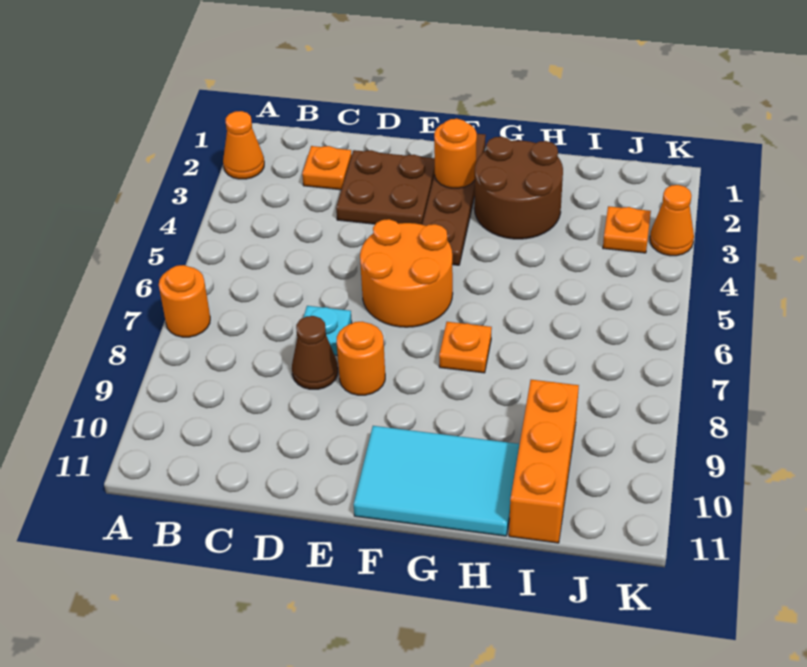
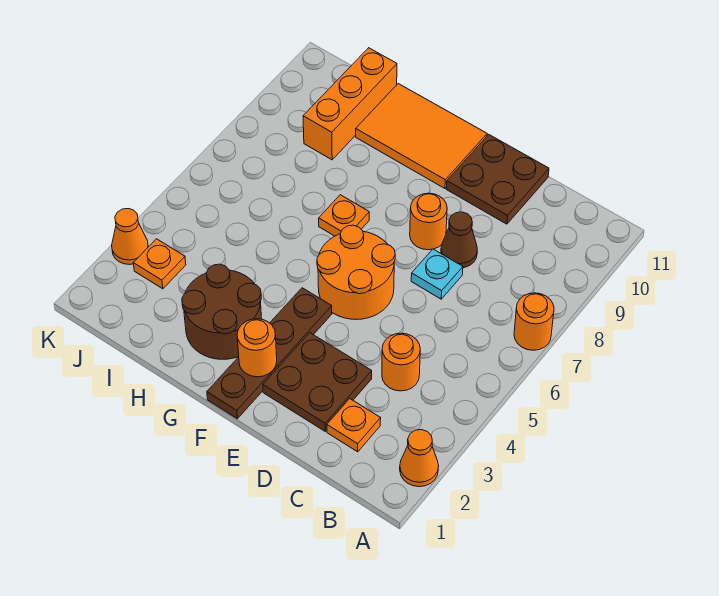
none -> orange round brick C4 level 1
none -> brown plate D10:E11 level 1
cyan tile F10:H11 level 1 -> orange tile F10:H11 level 1

